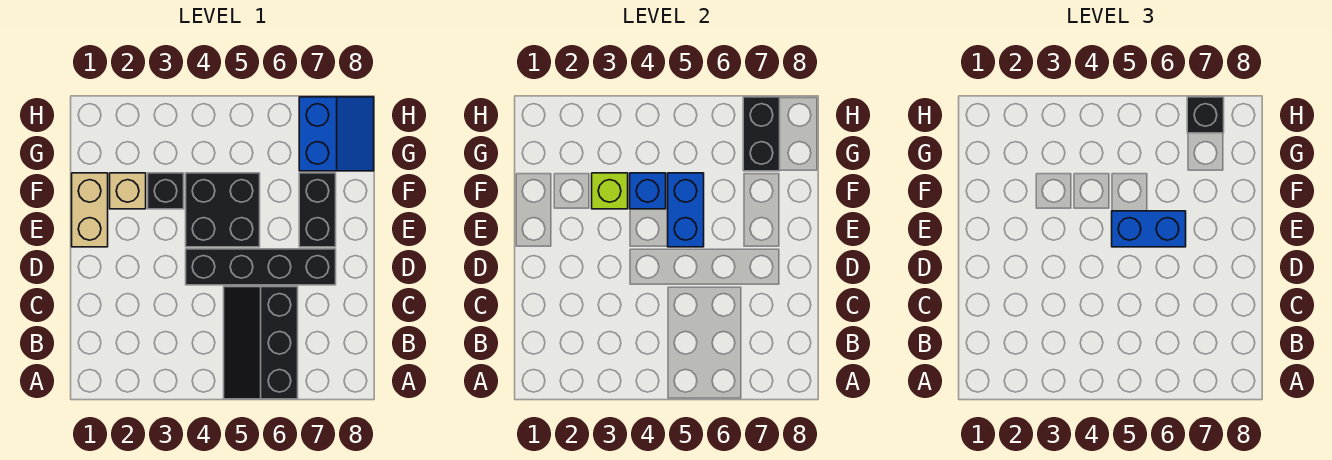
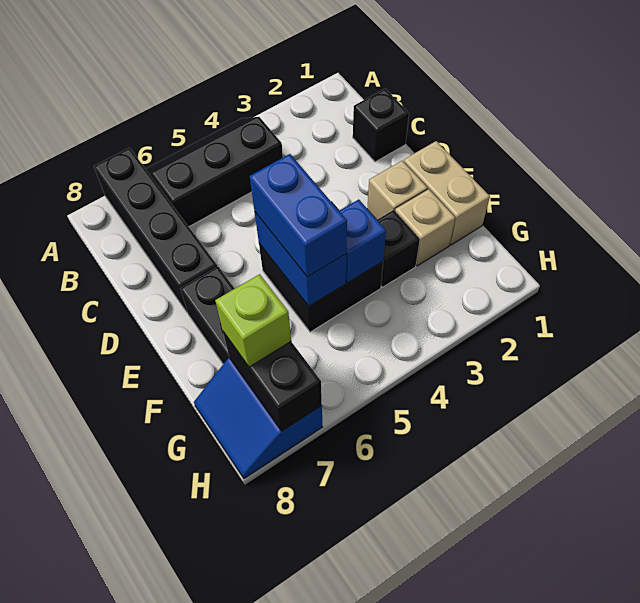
black slope A5:C6 level 1 top 6 -> black slope A4:B6 level 1 top B
black brick D4:D7 level 1 -> black brick A7:D7 level 1
none -> tan brick E2 level 1
blue brick E5:E6 level 3 -> blue brick E5:F5 level 3
lime brick F3 level 2 -> lime brick G7 level 3
black brick H7 level 3 -> black brick C1 level 1

